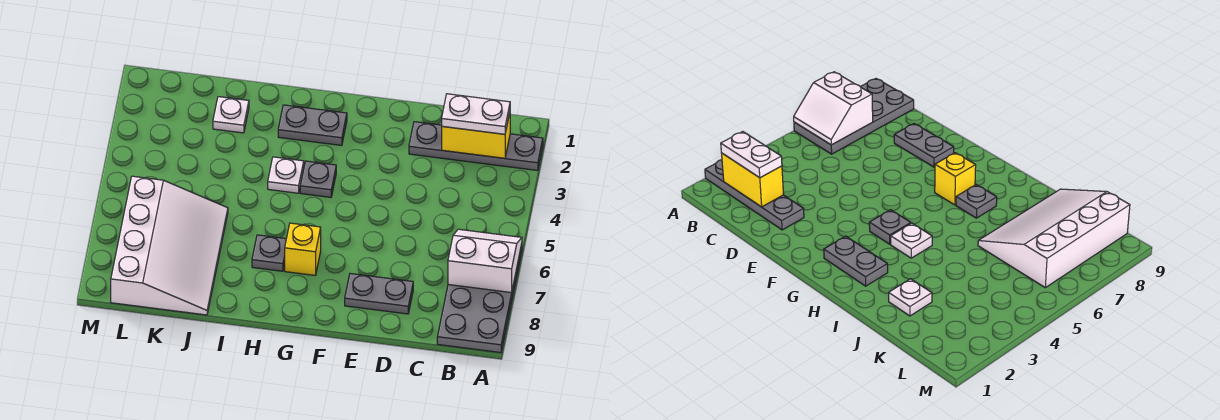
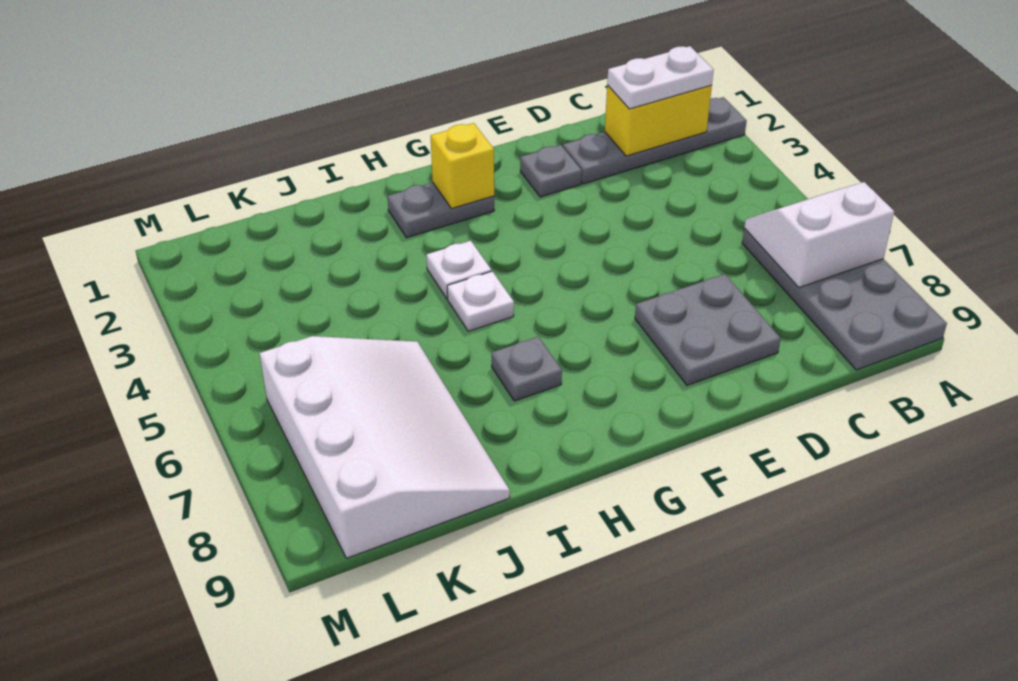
grey plate D8:E8 level 1 -> grey plate D7:E8 level 1
grey plate G4 level 1 -> grey plate E2 level 1
yellow brick G7 level 1 -> yellow brick G2 level 2
white plate J2 level 1 -> white plate H5 level 1

